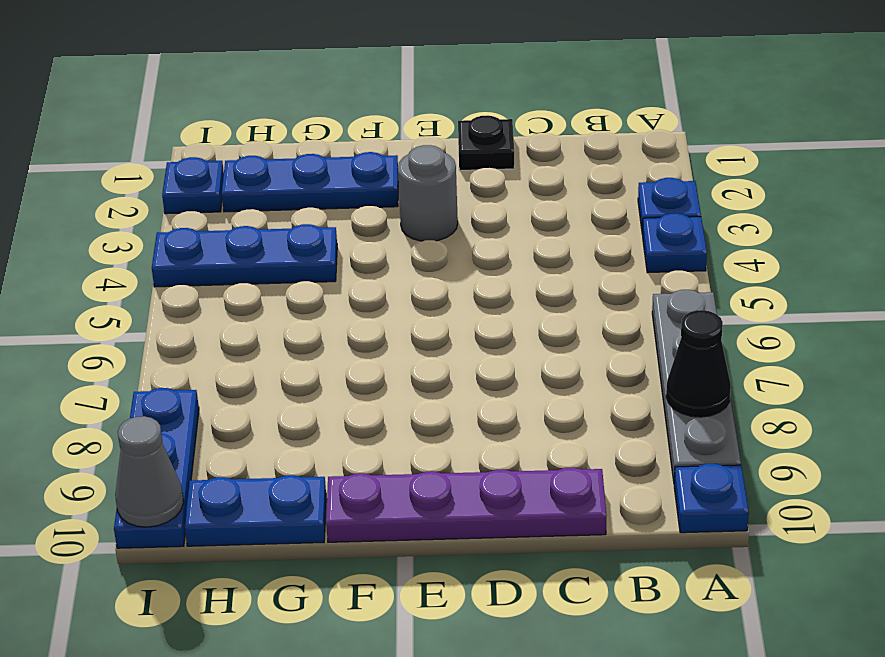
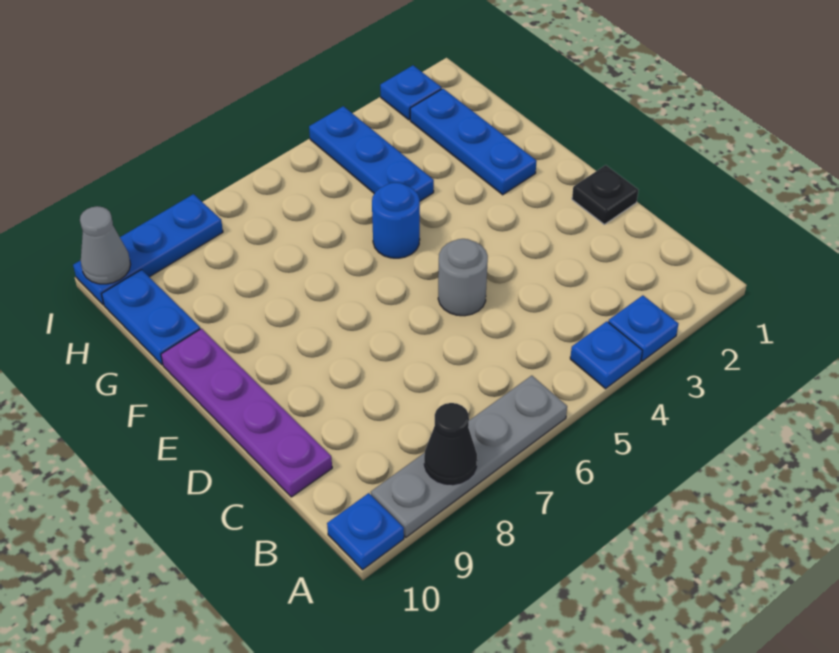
grey round brick E3 level 1 -> grey round brick D5 level 1
none -> blue round brick F5 level 1

